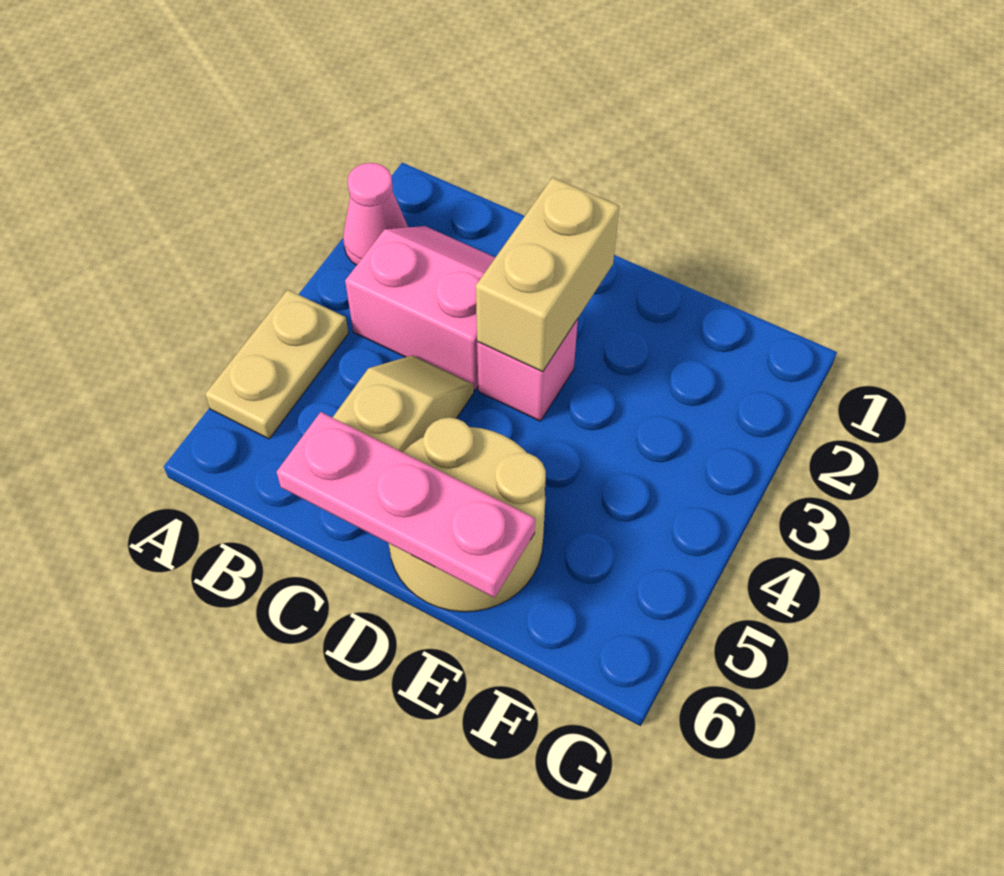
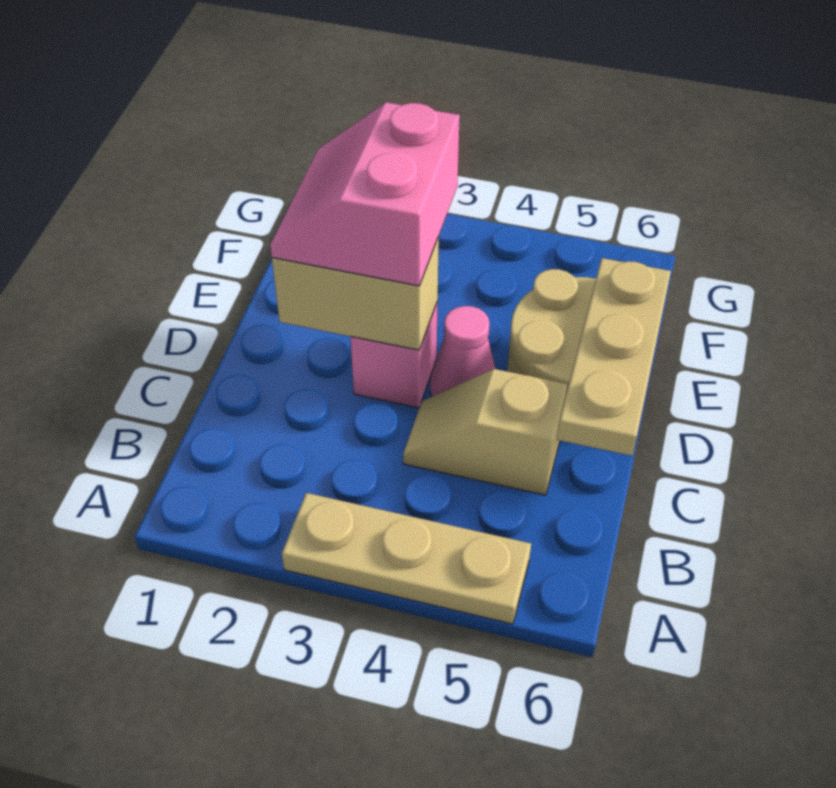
pink cone A2 level 1 -> pink cone D4 level 1
tan plate A4:A5 level 1 -> tan plate A3:A5 level 1
pink slope B2:C3 level 1 top 3 -> pink slope D2:E3 level 3 top 3
pink plate C6:E6 level 2 -> tan plate C6:E6 level 2

